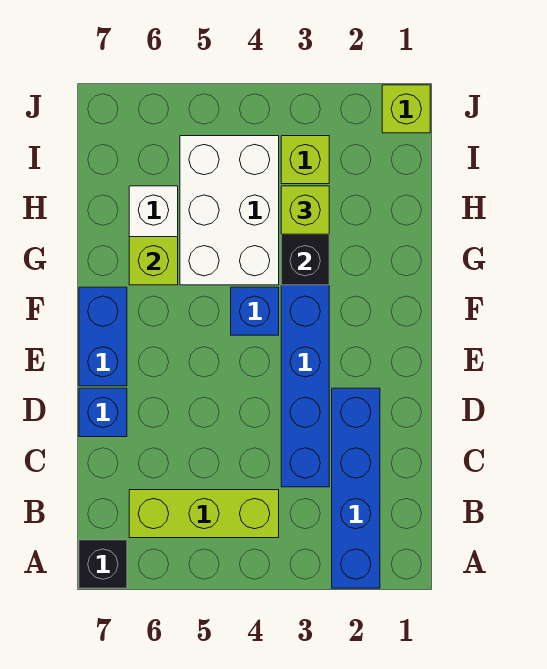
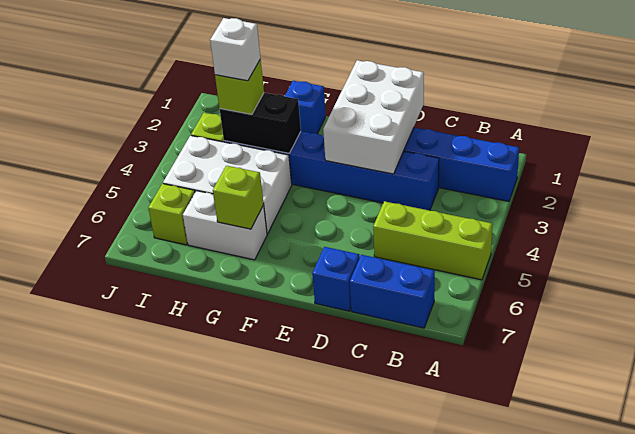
black brick A7 level 1 -> none
lime brick B4:B6 level 1 -> lime brick A5:C5 level 1
none -> white brick D1:E3 level 2
blue brick E7:F7 level 1 -> blue brick B7:C7 level 1
blue brick F4 level 1 -> blue brick G1 level 1
none -> white brick H3 level 4
lime brick J1 level 1 -> lime brick I6 level 1

